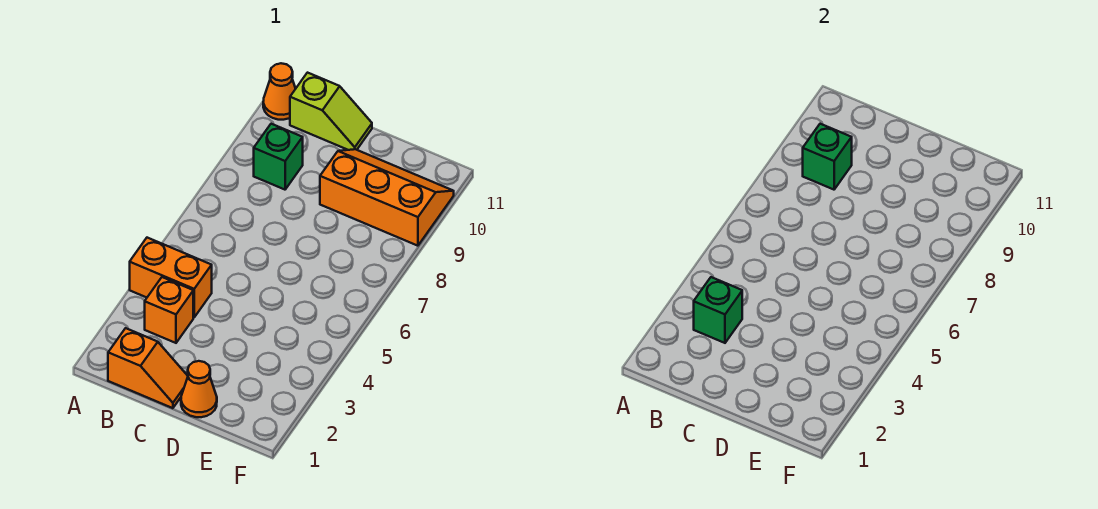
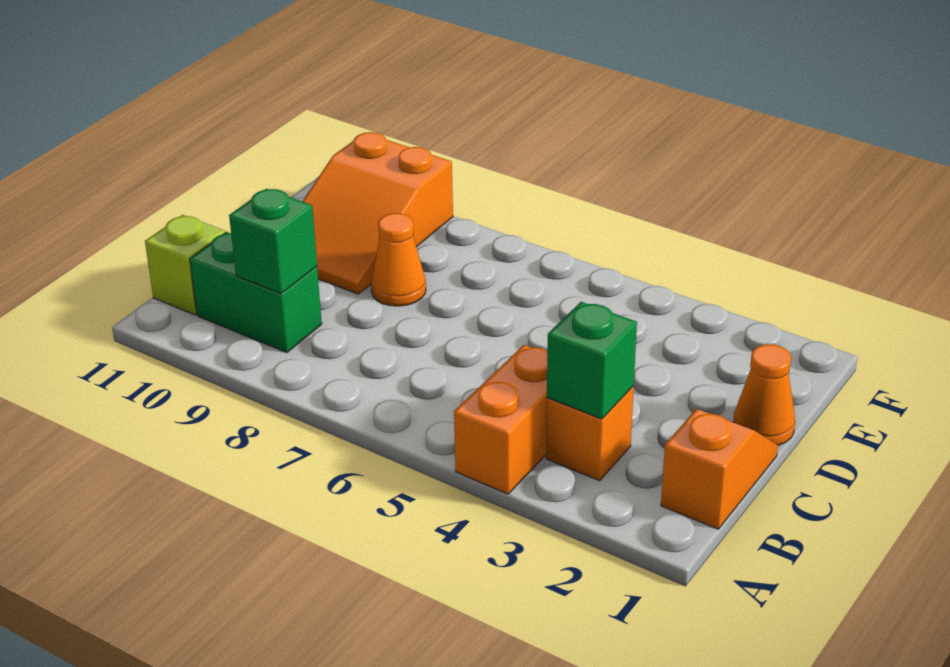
orange cone A11 level 1 -> orange cone D8 level 1
green brick B9 level 1 -> green brick B9:B10 level 1
orange slope D9:F10 level 1 top 9 -> orange slope D9:F10 level 1 top F

